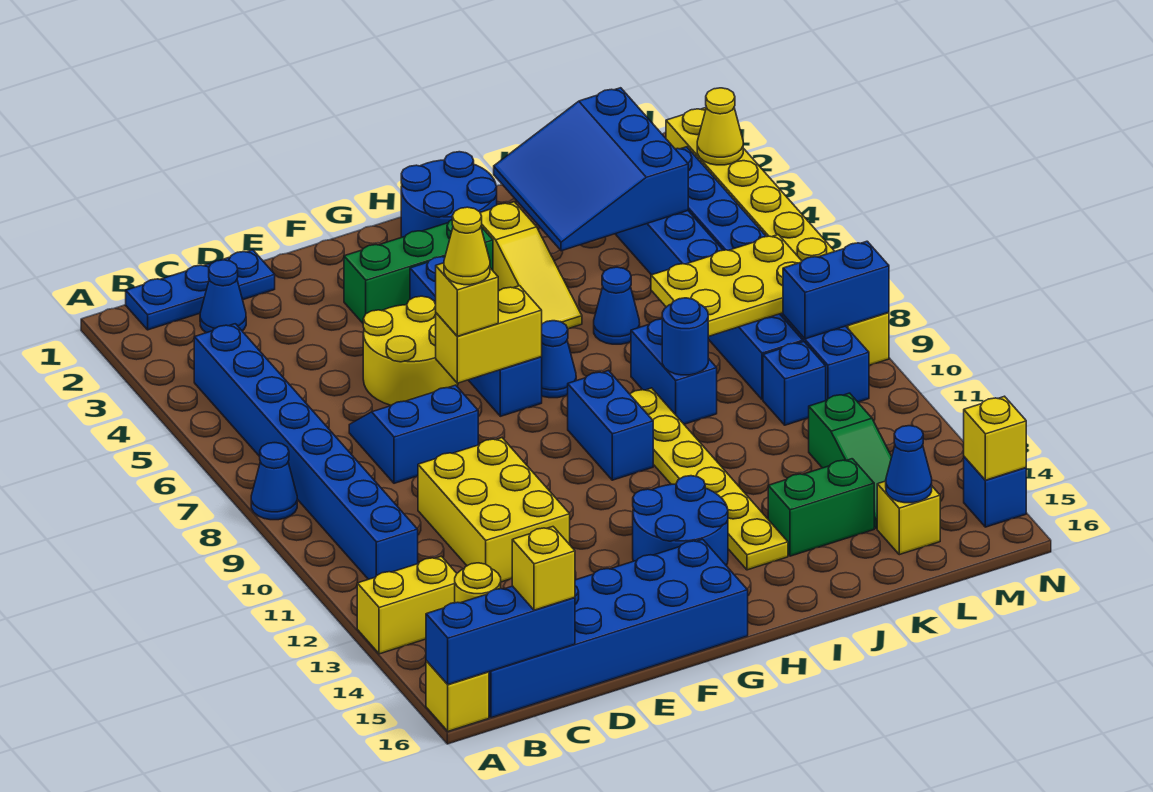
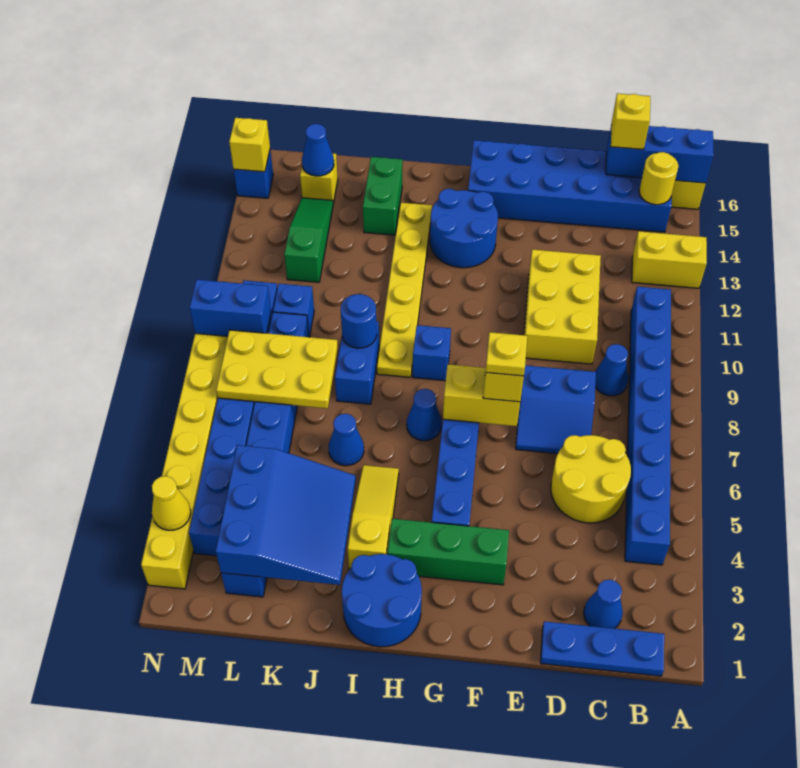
blue cone A8 level 1 -> blue cone C9 level 1
yellow round brick E5:F6 level 1 -> yellow round brick C5:D6 level 1
yellow cone F7 level 4 -> yellow plate F7 level 4
blue brick H9:H10 level 1 -> blue brick H9 level 1
green brick J14:K14 level 1 -> green brick J14:J15 level 1

